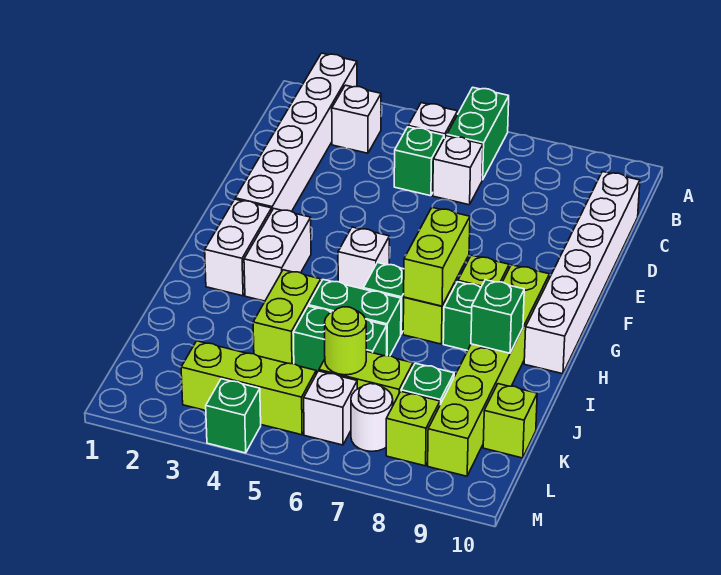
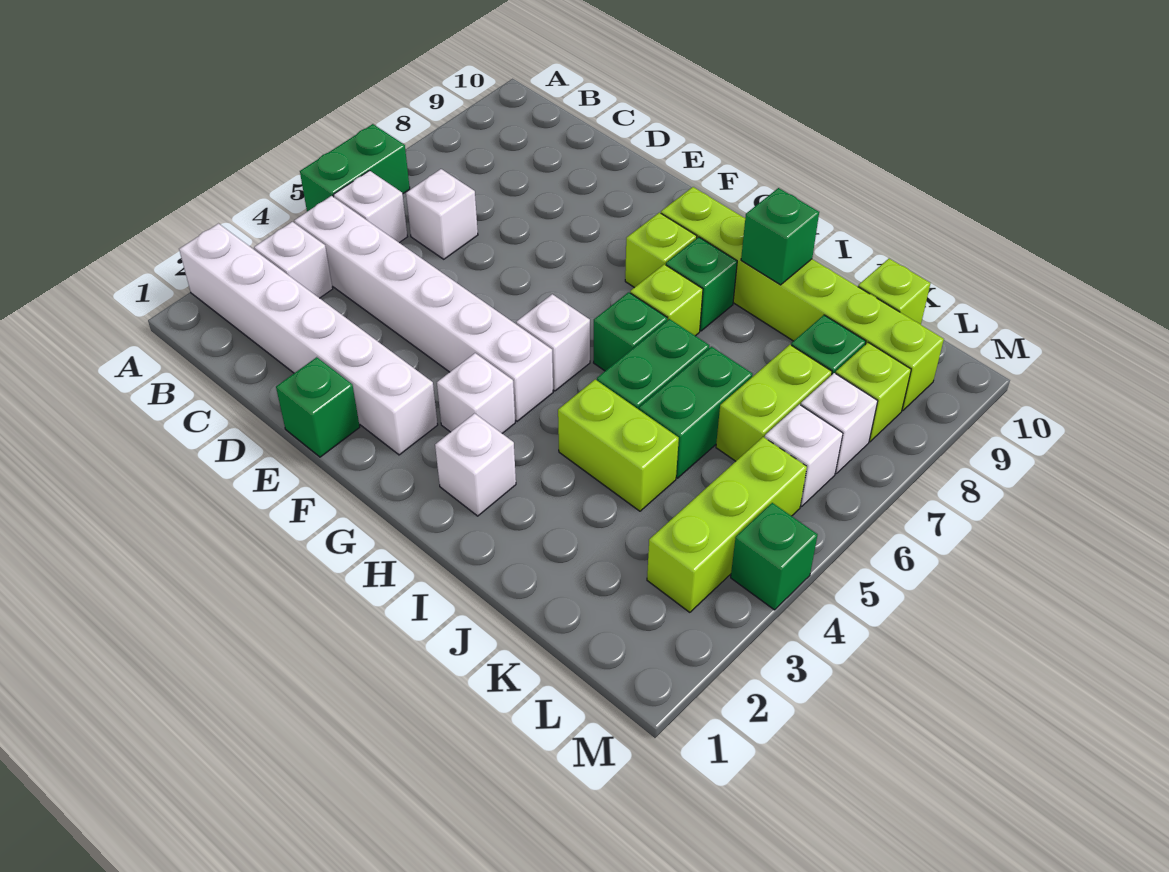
green brick A6:B6 level 1 -> green brick A5:A6 level 1
green brick C5 level 1 -> green brick E1 level 1
white brick C10:H10 level 1 -> white brick B4:G4 level 1
white brick G2:H2 level 1 -> white brick H2 level 1
white brick G3:H3 level 1 -> white brick G3 level 1
lime brick G7:H7 level 2 -> none
lime round brick K6 level 2 -> none
white round brick L7 level 1 -> white brick L7 level 1

